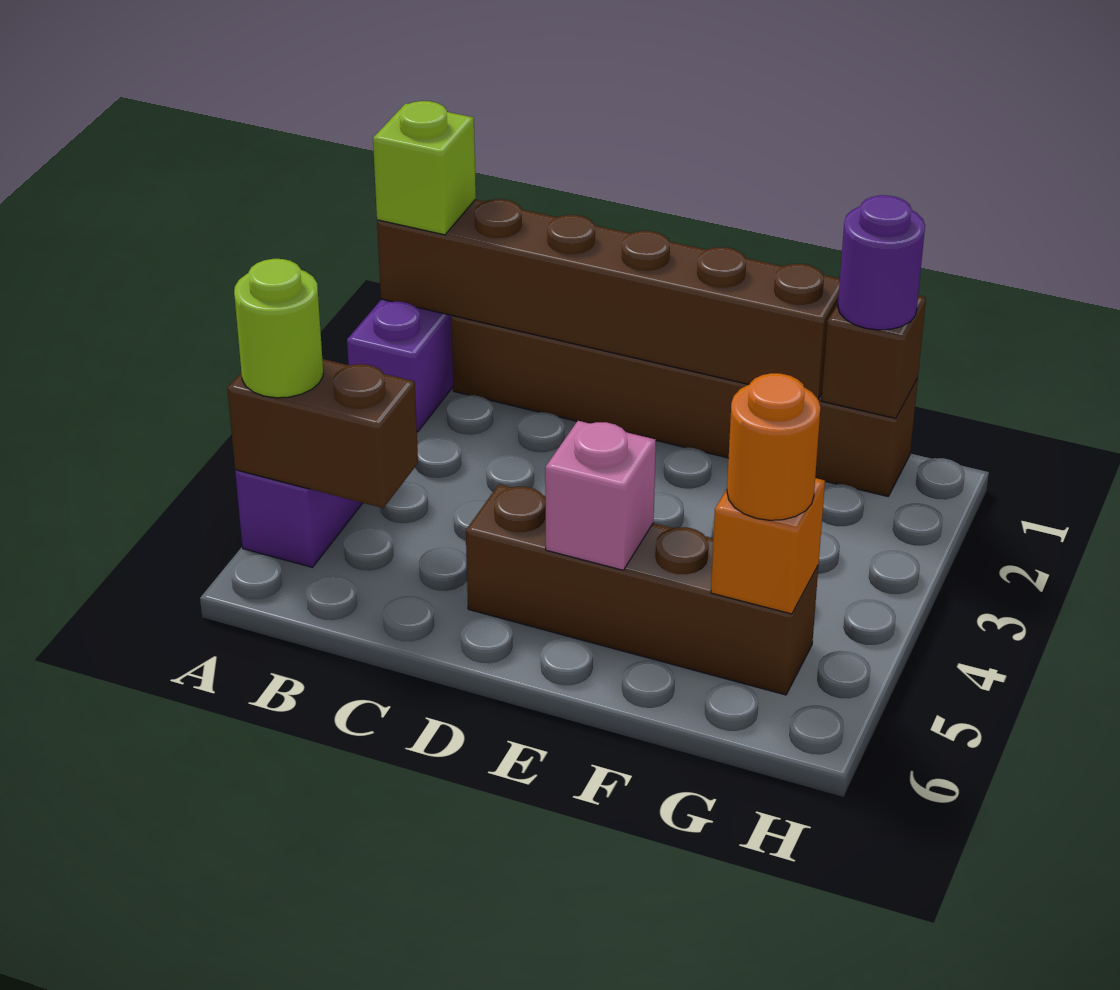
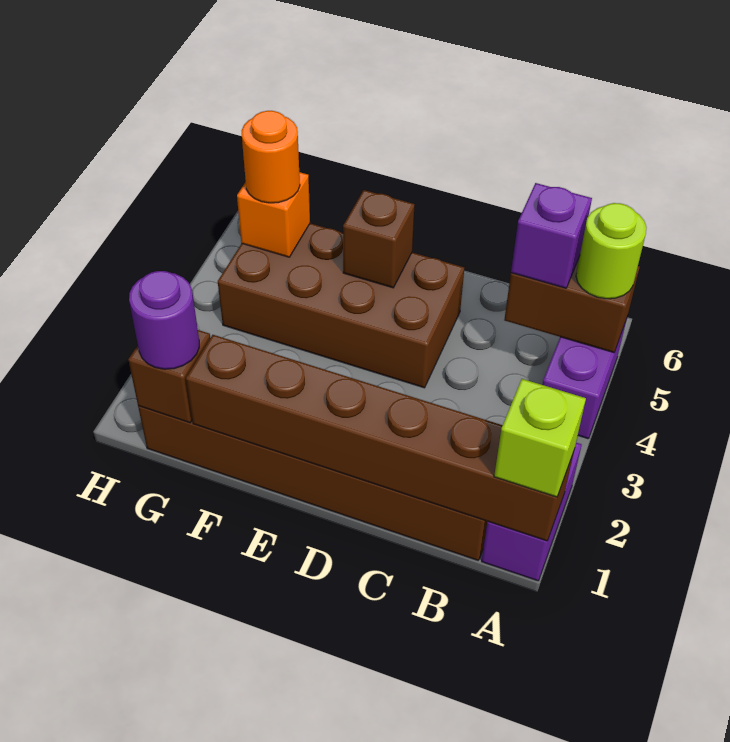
none -> purple brick B5 level 3
brown brick D5:G5 level 1 -> brown brick D4:G5 level 1
pink brick E5 level 2 -> brown brick E5 level 2

